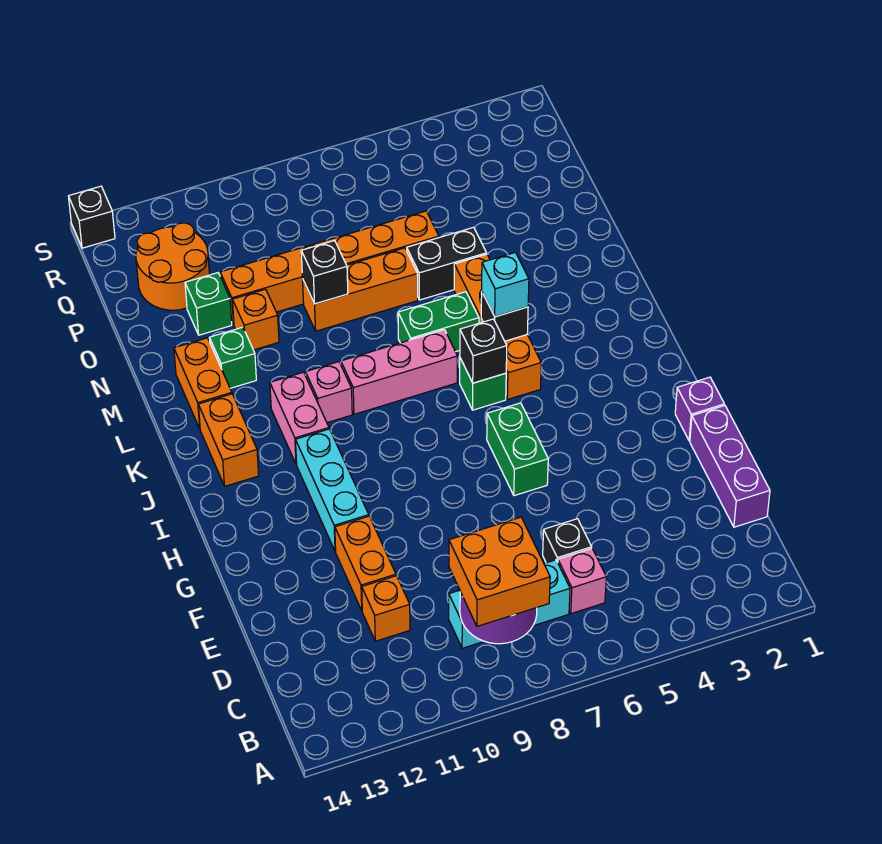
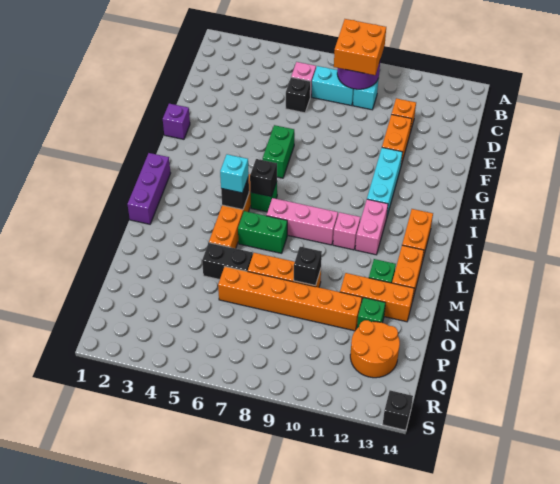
purple brick D1:F1 level 1 -> purple brick J1:L1 level 1
orange brick N11 level 1 -> orange brick N11:N13 level 1

